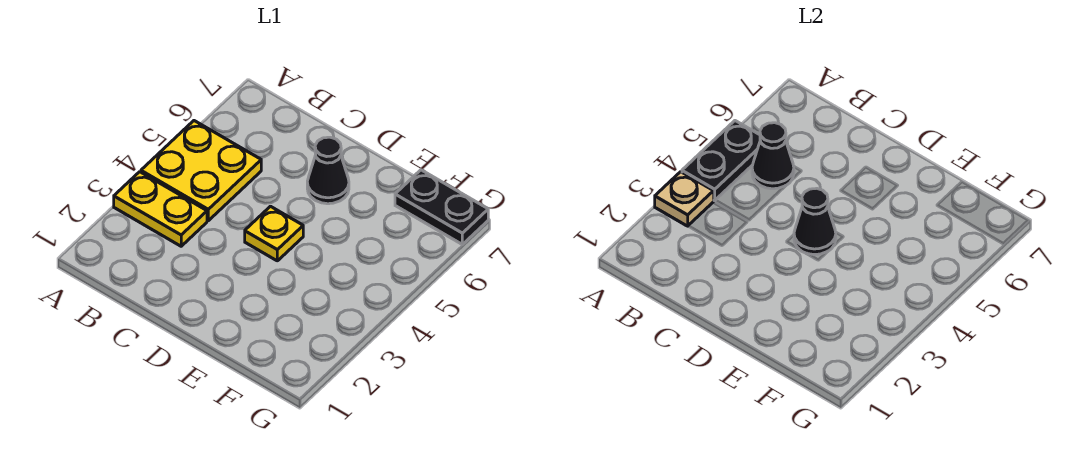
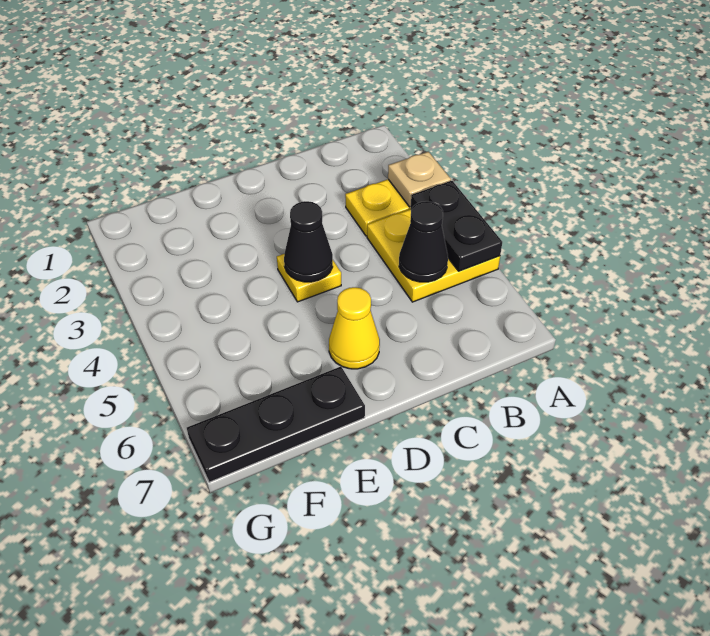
black cone D6 level 1 -> yellow cone D6 level 1
black plate F7:G7 level 1 -> black plate E7:G7 level 1

